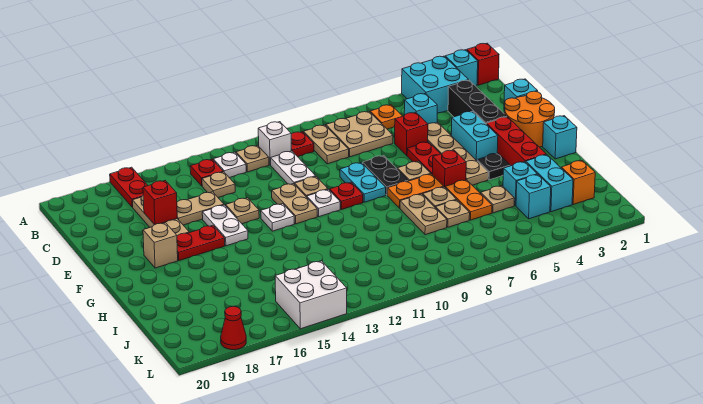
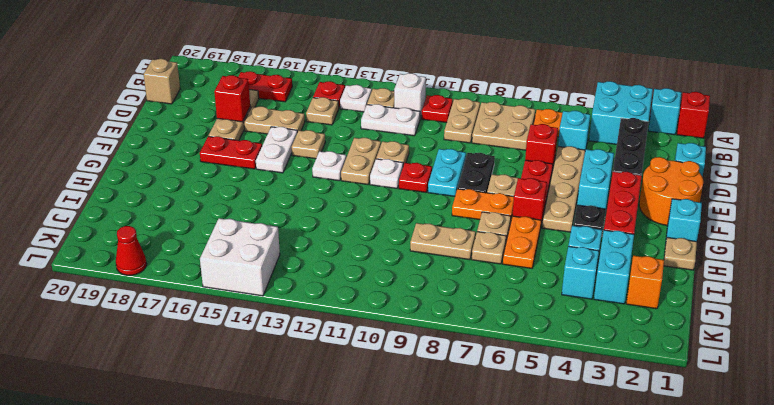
red plate A17:B17 level 1 -> red plate B16:B17 level 1
white plate C11:D11 level 1 -> white plate C11:C12 level 1
tan brick F18 level 1 -> tan brick C20 level 1
tan plate H8:I8 level 1 -> tan plate I8:I9 level 1
tan plate I5 level 1 -> tan plate H1 level 1

